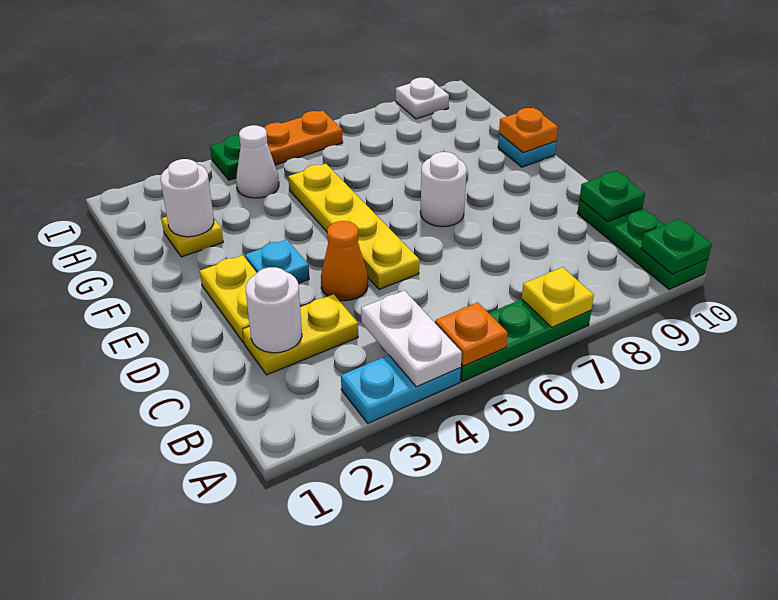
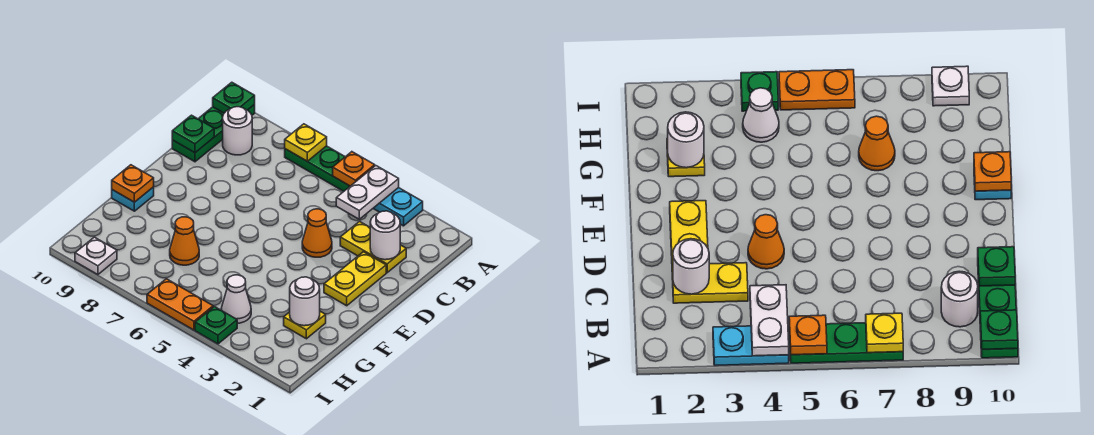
yellow plate D5:G5 level 1 -> none
cyan plate E3 level 1 -> none
white round brick E7 level 1 -> white round brick B9 level 1
none -> orange cone G7 level 1

